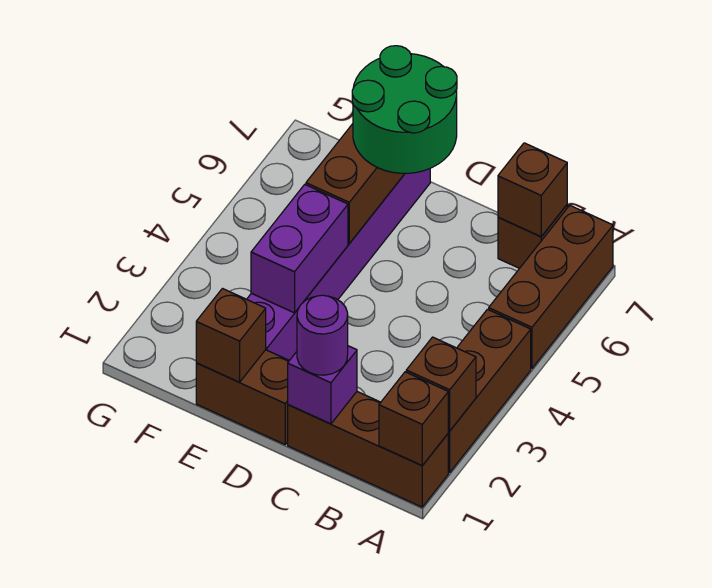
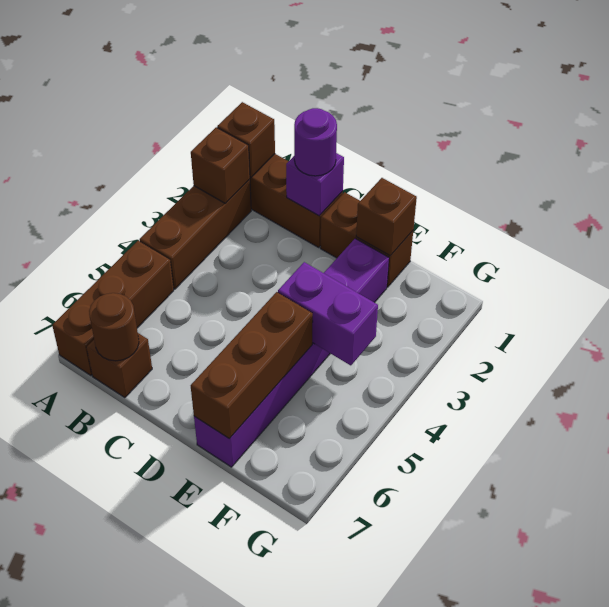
brown brick B7 level 2 -> brown round brick B7 level 2
green round brick D6:E7 level 3 -> none
purple brick E3:E4 level 2 -> purple brick E4:F4 level 2

